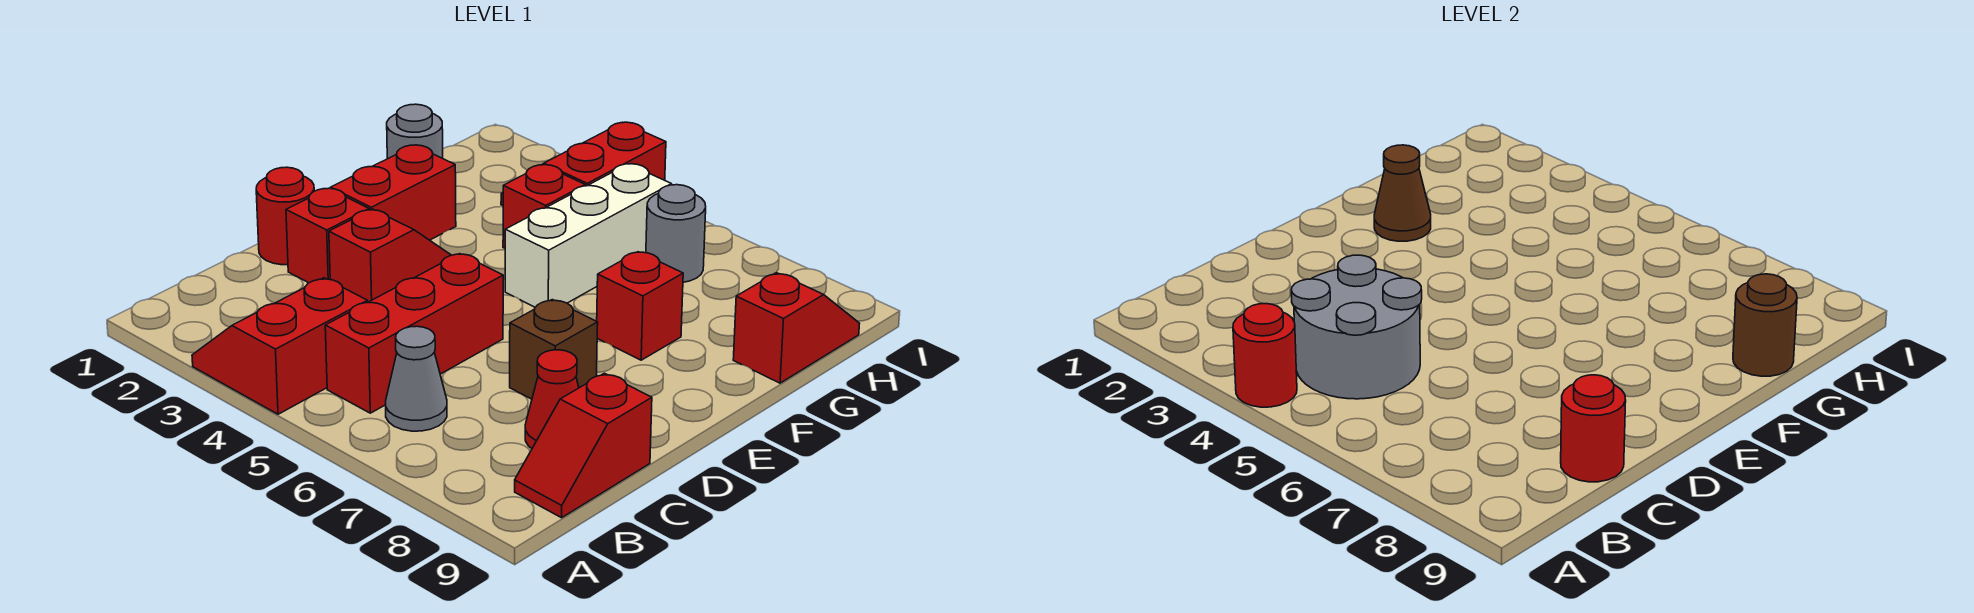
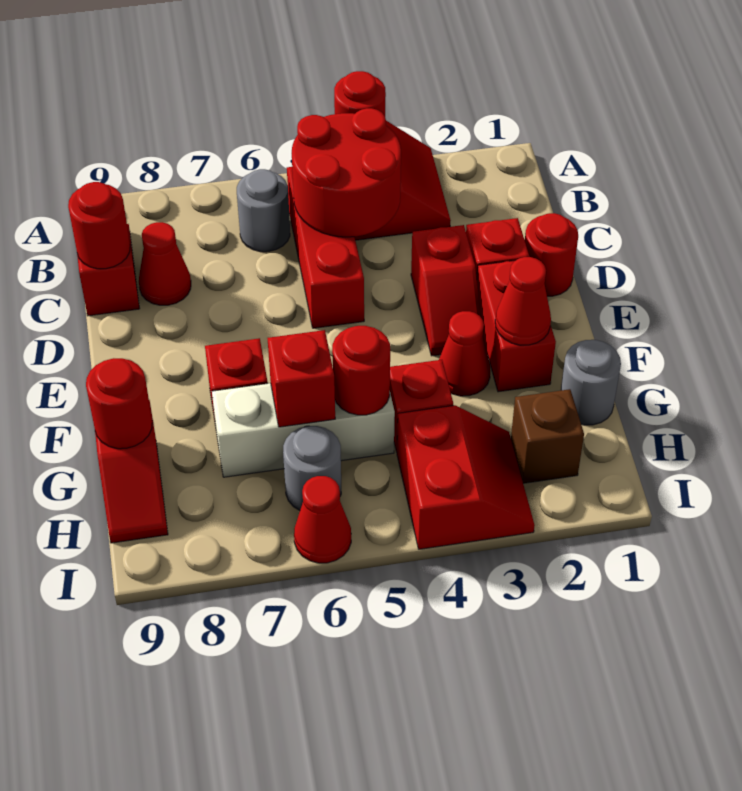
grey round brick B4:C5 level 2 -> red round brick B4:C5 level 2
grey cone B6 level 1 -> grey round brick B6 level 1
brown brick D7 level 1 -> brown brick H2 level 1
brown cone F2 level 2 -> red cone F2 level 2
none -> red cone F3 level 1
white brick F5:H5 level 1 -> white brick G5:G7 level 1
none -> red round brick G5 level 2
none -> red brick G6 level 2
brown round brick G9 level 2 -> red round brick G9 level 2
none -> red cone I6 level 1

